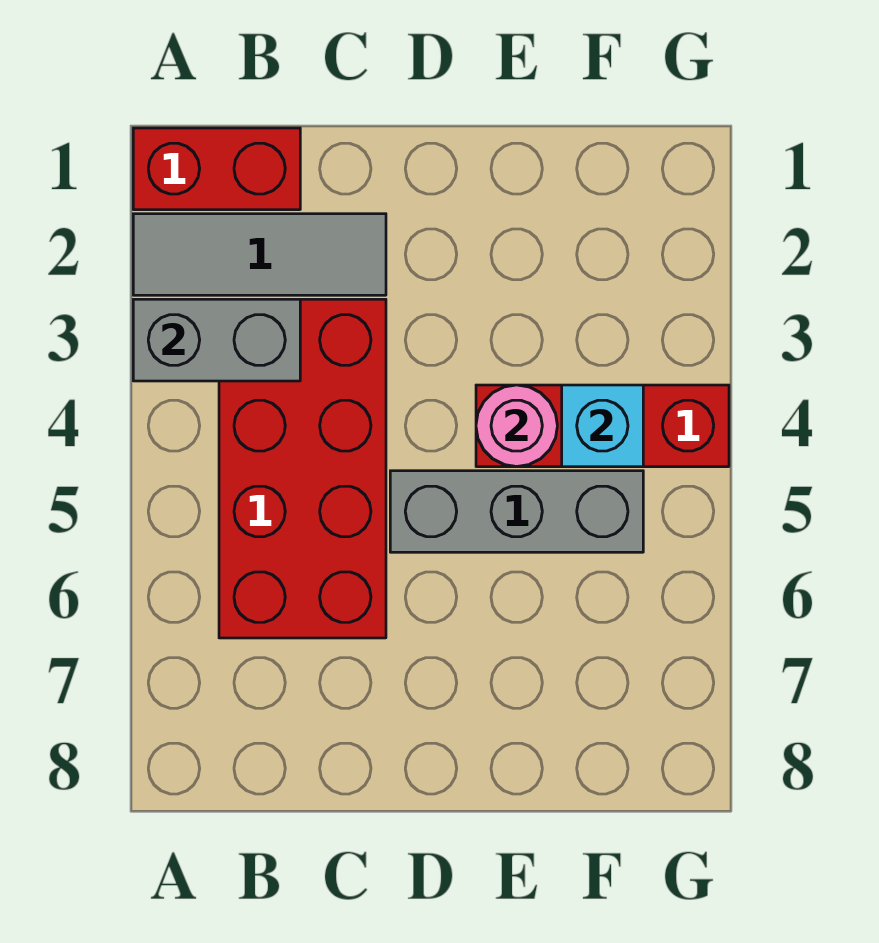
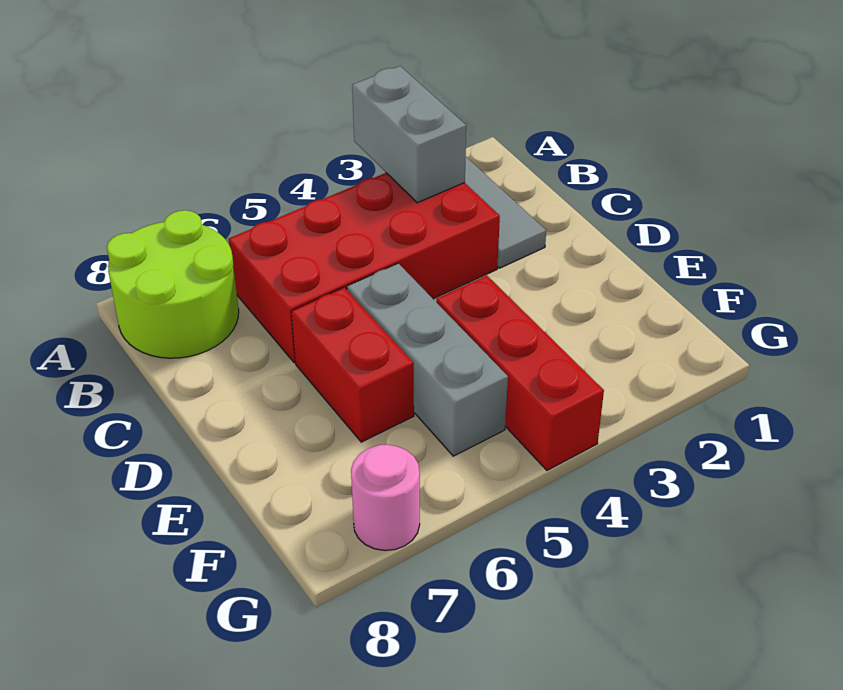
red brick A1:B1 level 1 -> red brick D6:E6 level 1
none -> lime round brick A7:B8 level 1
pink round brick E4 level 2 -> pink round brick G7 level 1
cyan brick F4 level 2 -> none

